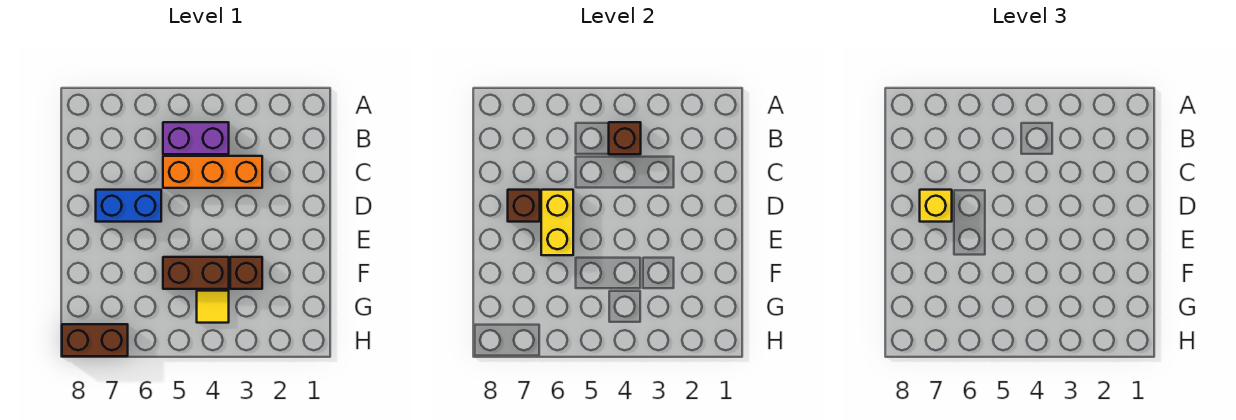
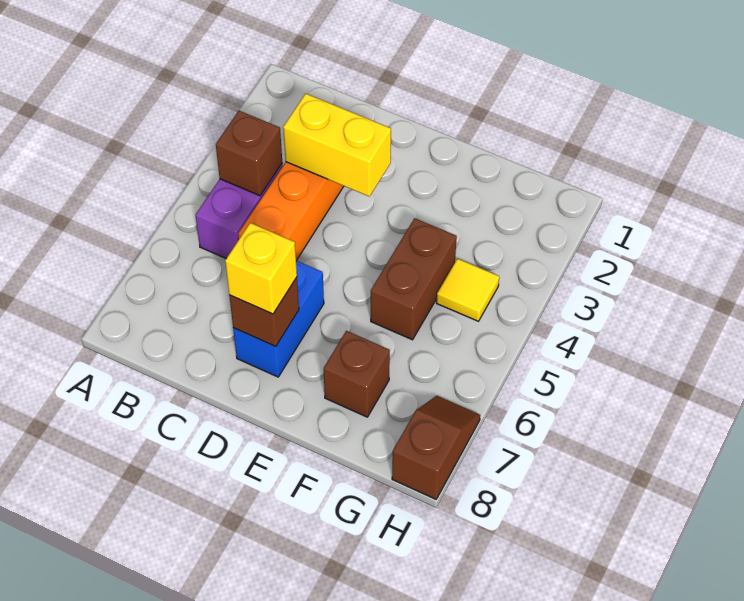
yellow brick D6:E6 level 2 -> yellow brick C3:D3 level 2
brown brick F3 level 1 -> brown brick F7 level 1
brown brick H7:H8 level 1 -> brown slope H7:H8 level 1 top 8

